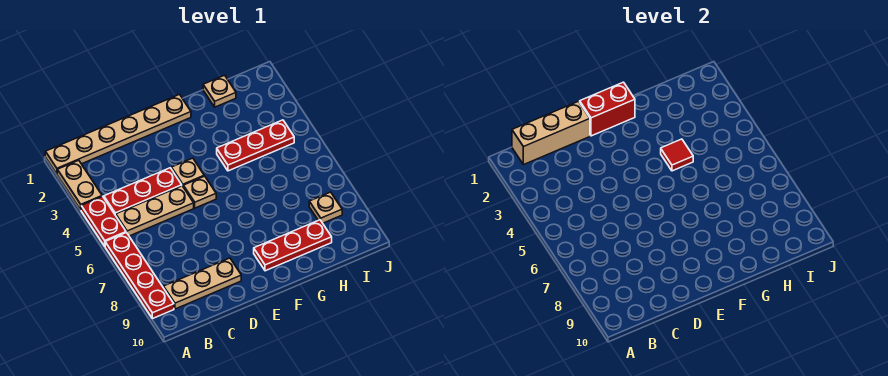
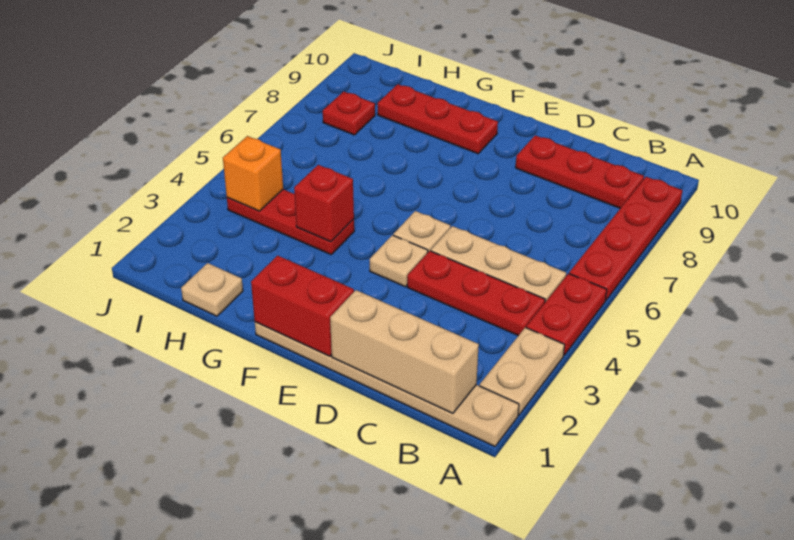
tan plate B9:D9 level 1 -> red plate B9:D9 level 1
red tile G4 level 2 -> red brick G4 level 2
none -> orange brick I4 level 2
tan plate I8 level 1 -> red plate I8 level 1

